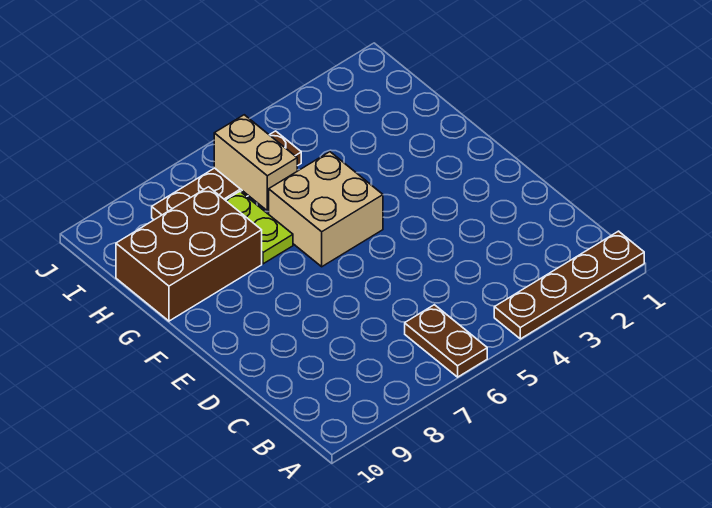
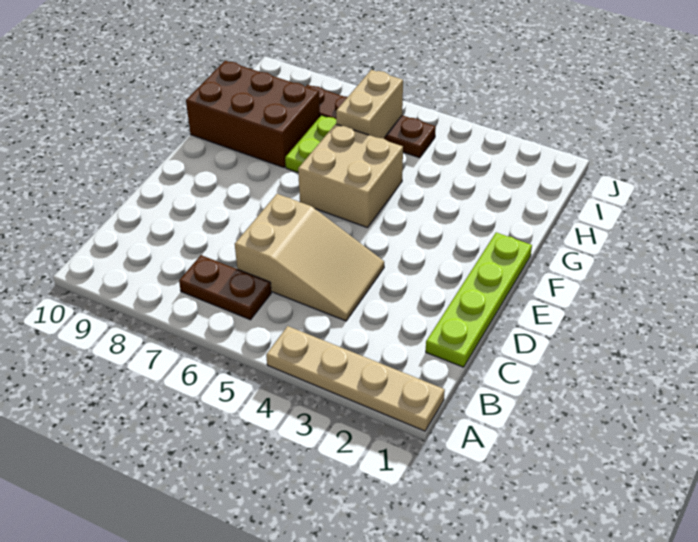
brown plate A1:A4 level 1 -> tan plate A1:A4 level 1
brown plate A6:B6 level 1 -> brown plate B6:B7 level 1
none -> lime plate C1:F1 level 1
none -> tan slope C4:D6 level 1 top 6

